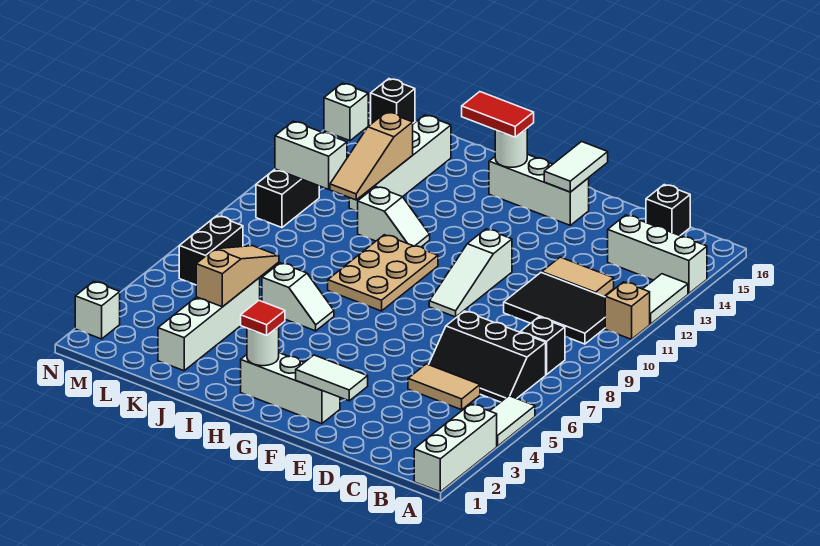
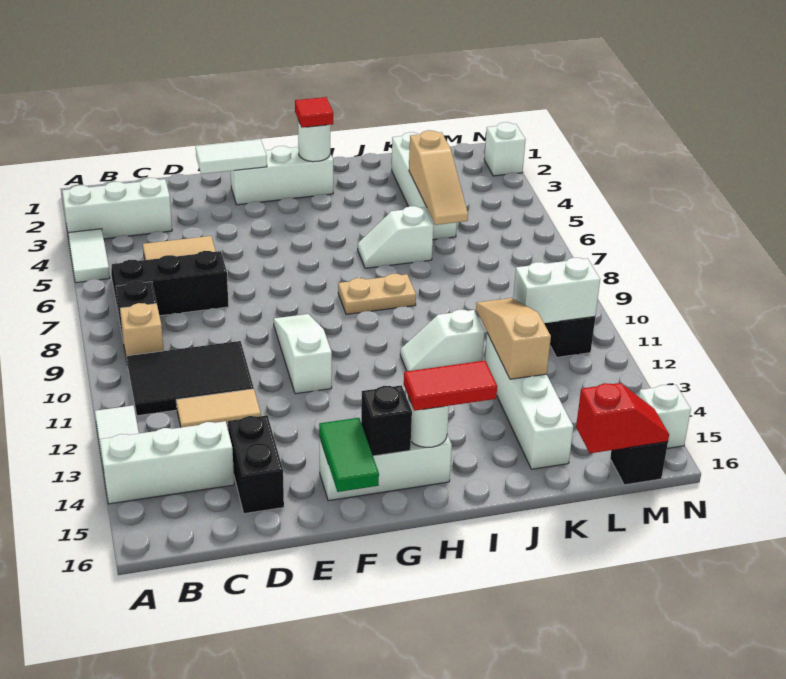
white brick A1:A3 level 1 -> white brick A3:C3 level 1
tan brick A11 level 1 -> tan brick B9 level 1
black brick C16 level 1 -> black brick G15 level 2
white tile F15:F16 level 2 -> green tile F15:F16 level 2
tan plate H8:I10 level 1 -> tan plate H8:I8 level 1
none -> red slope L16:M16 level 2 top L
black brick M6:M7 level 1 -> black brick D14:D15 level 1

